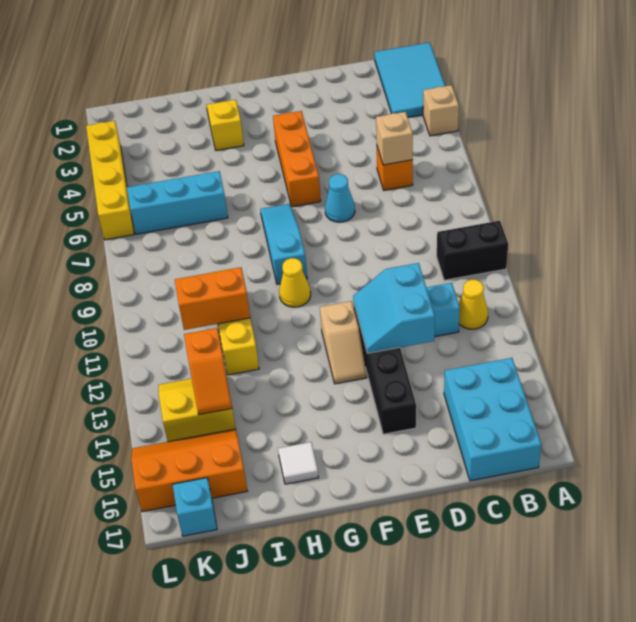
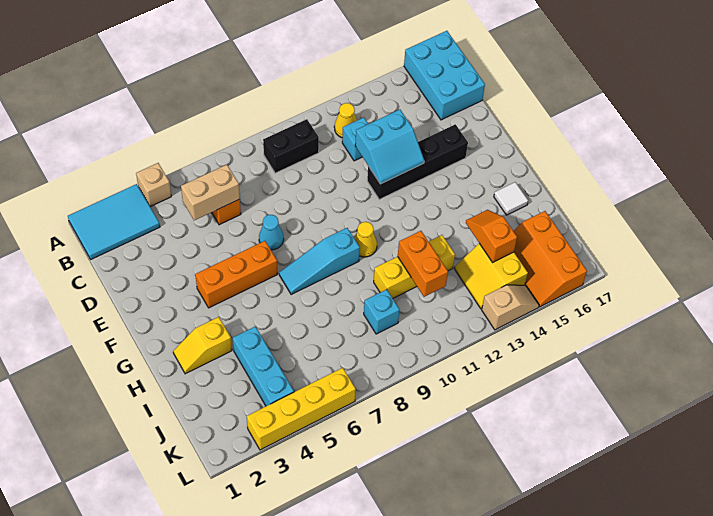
black brick A10:B10 level 1 -> black brick B9:B10 level 1
cyan brick B15:C17 level 1 -> cyan brick A16:C17 level 1
tan brick C6 level 2 -> tan brick C5:C6 level 2
tan slope F12:F13 level 1 top 12 -> tan slope L13:L14 level 1 top 13
cyan brick I6:K6 level 1 -> cyan brick I4:K4 level 1
orange slope J13:J14 level 2 top 13 -> orange slope I14:J14 level 2 top J
cyan brick K17 level 1 -> cyan brick J9 level 1

